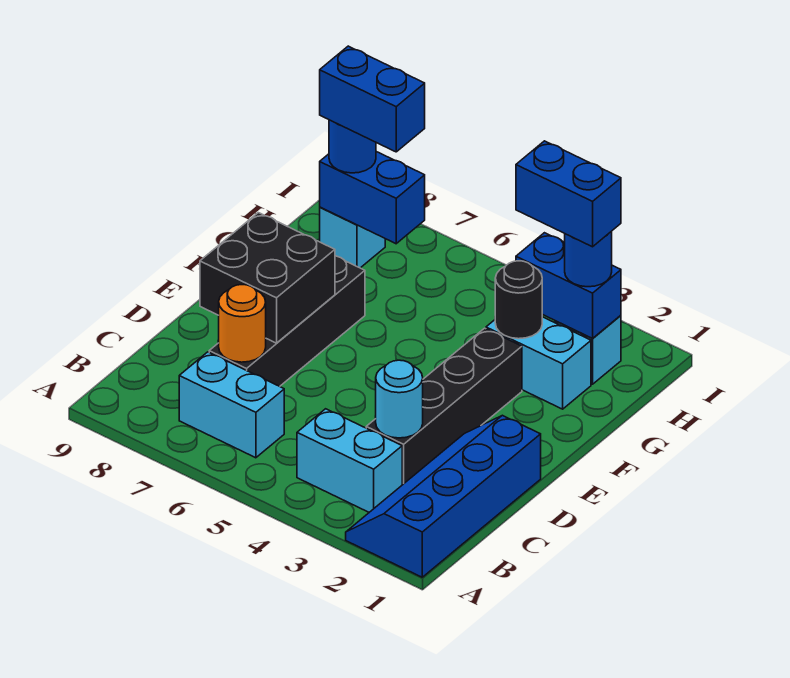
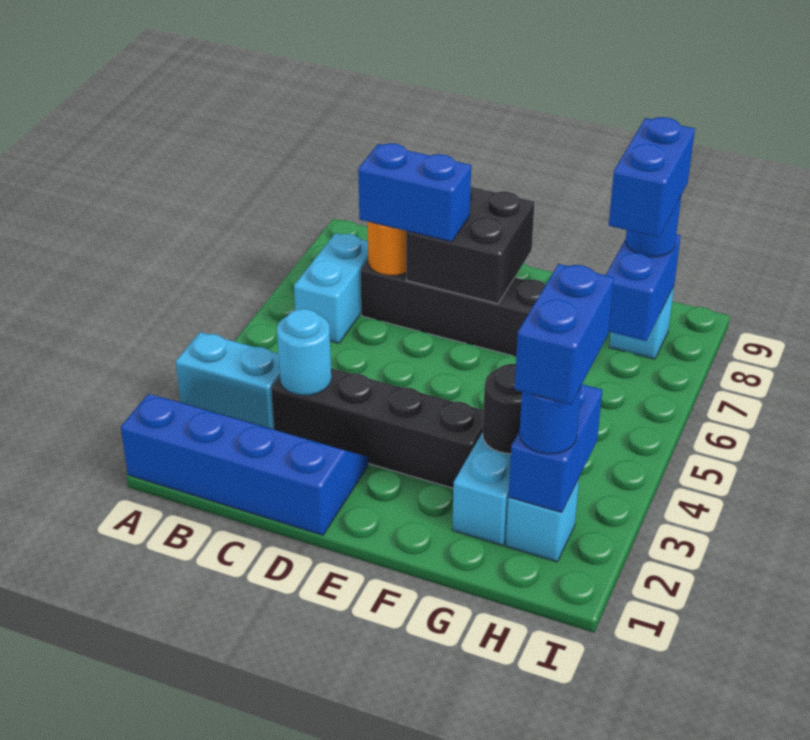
cyan brick B3:B4 level 1 -> cyan brick A3:B3 level 1
none -> blue brick C7:D7 level 3

